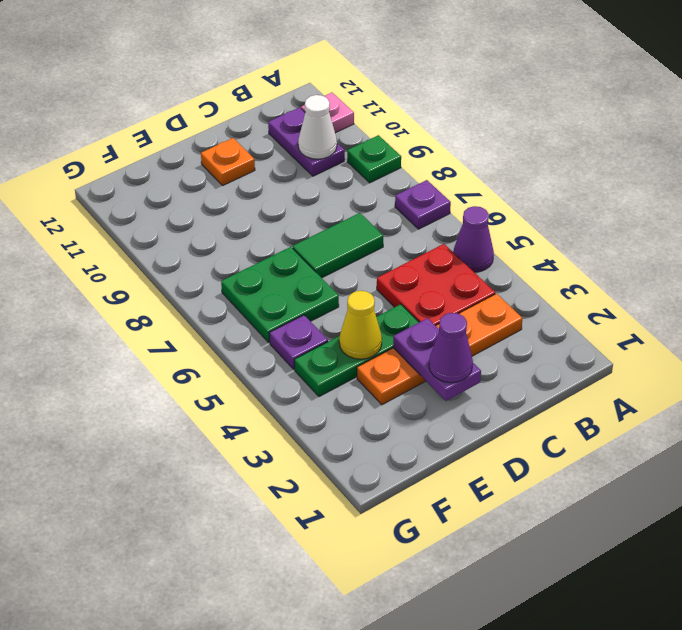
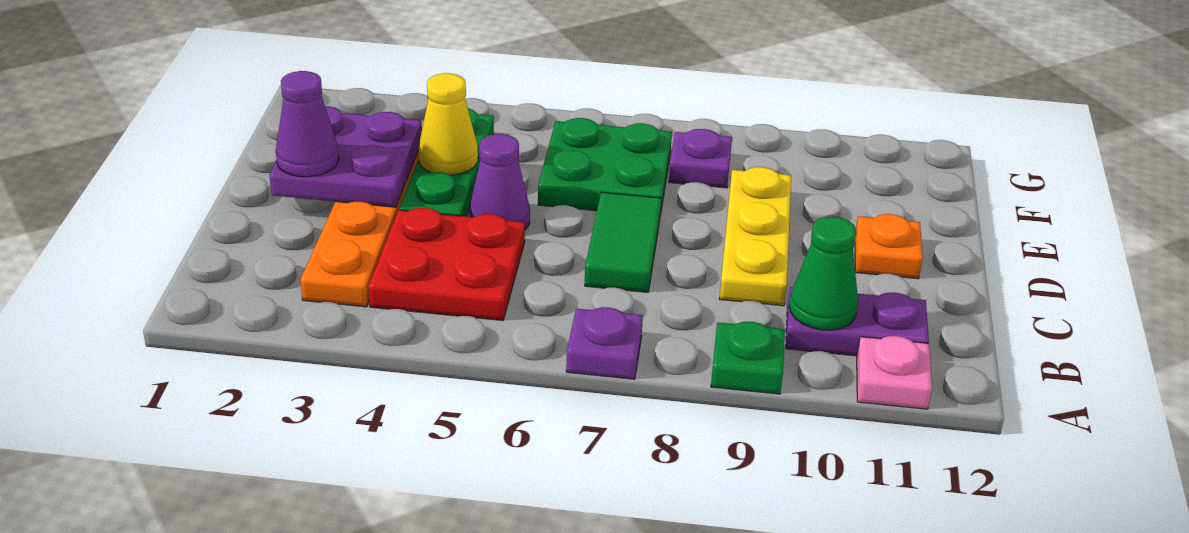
purple cone A5 level 1 -> purple cone D5 level 1
white cone B10 level 2 -> green cone B10 level 2
none -> yellow plate C9:E9 level 1
purple plate D2:D3 level 2 -> purple plate D2:E3 level 2
purple plate F5 level 1 -> purple plate F8 level 1

